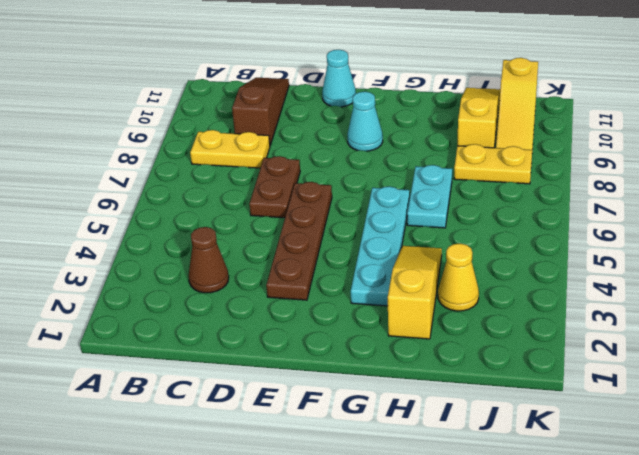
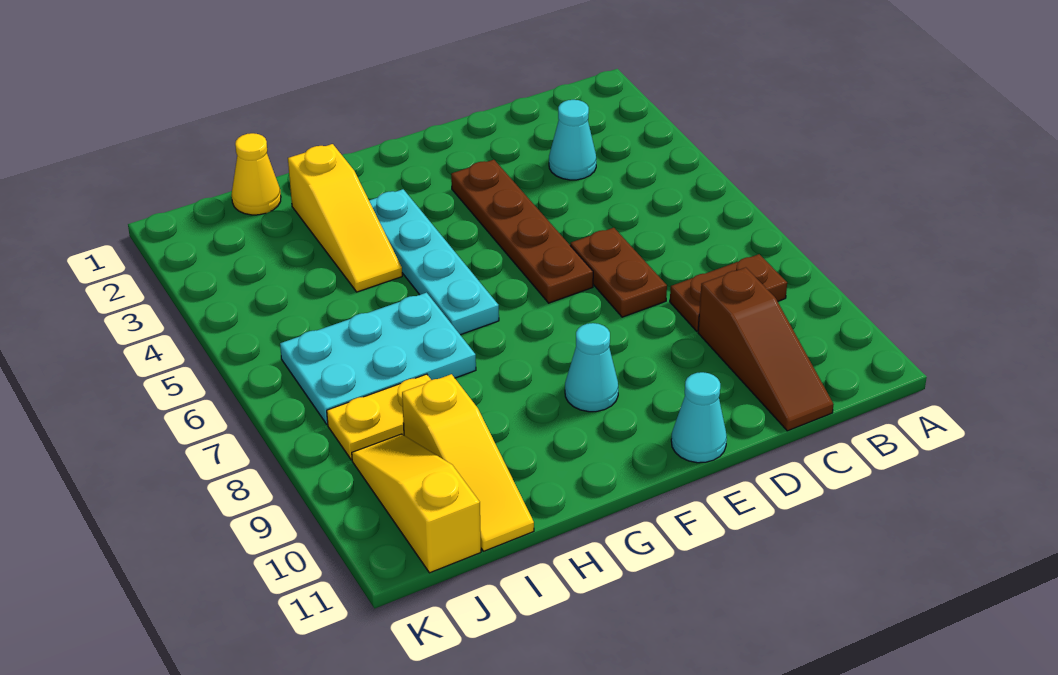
yellow plate B8:C8 level 1 -> brown plate B8:C8 level 1
brown cone C3 level 1 -> cyan cone C3 level 1
cyan plate H6:H7 level 1 -> cyan plate H6:J7 level 1
yellow cone I3 level 1 -> yellow cone I1 level 1

